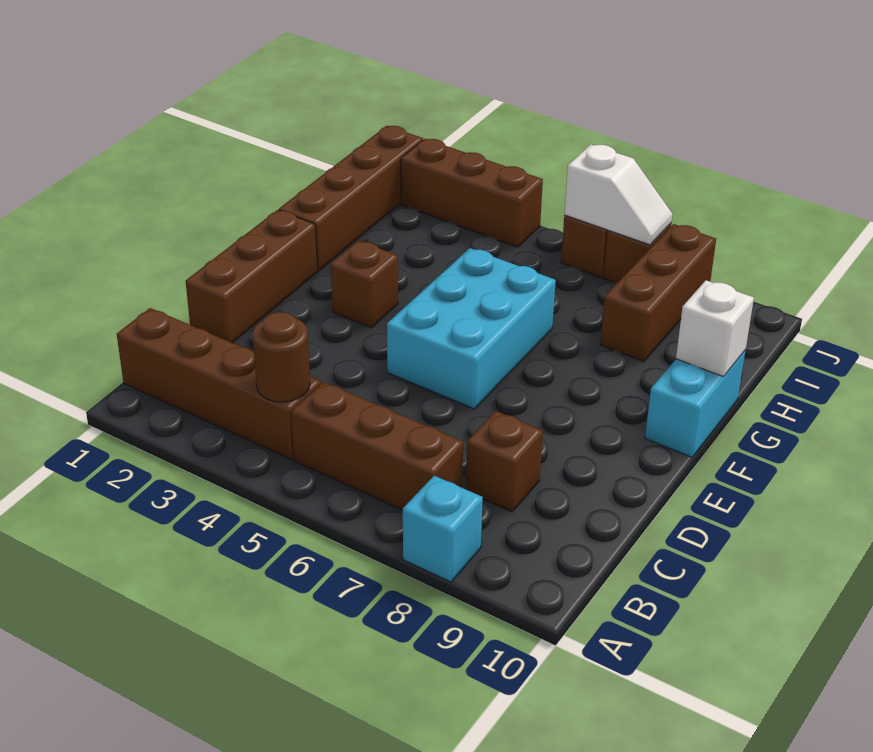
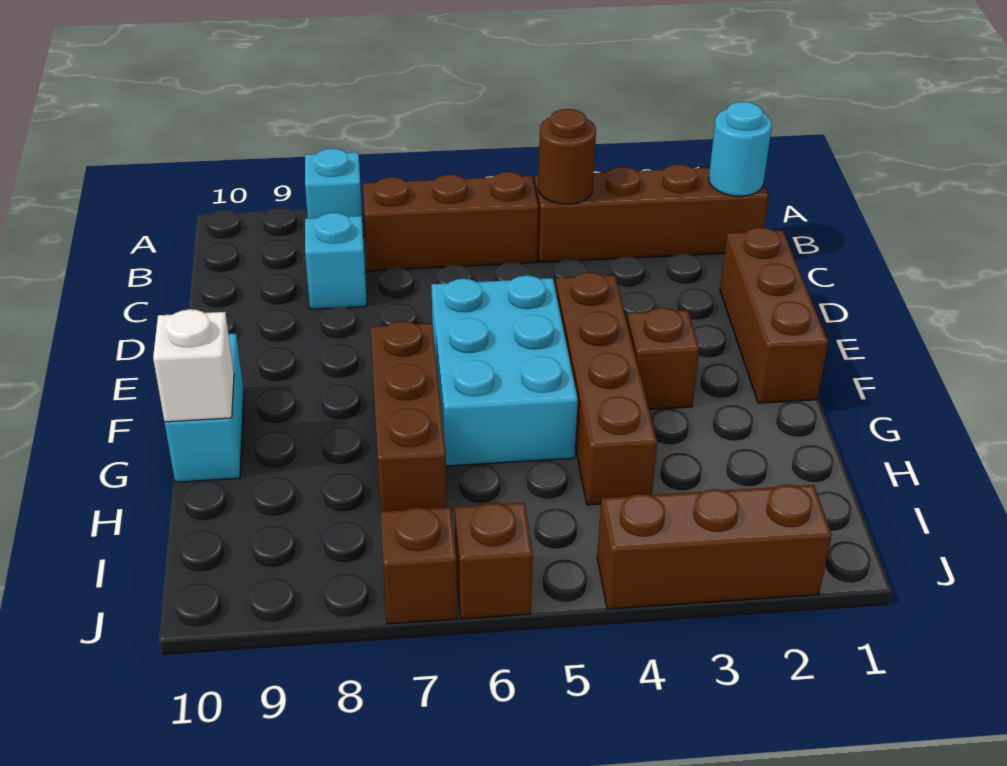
none -> cyan round brick B1 level 2
brown brick C8 level 1 -> cyan brick C8 level 1
brown brick G1:J1 level 1 -> brown brick E4:H4 level 1
brown brick H8:J8 level 1 -> brown brick F7:H7 level 1
white slope J6:J7 level 2 top 6 -> none

